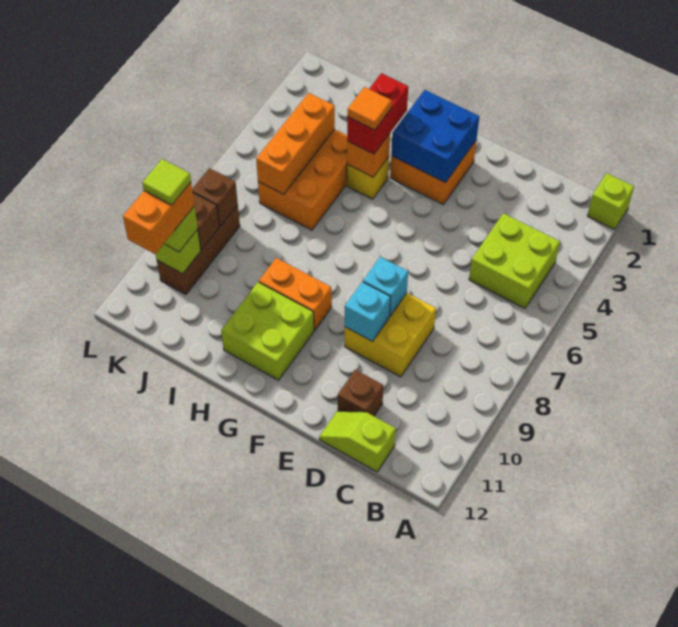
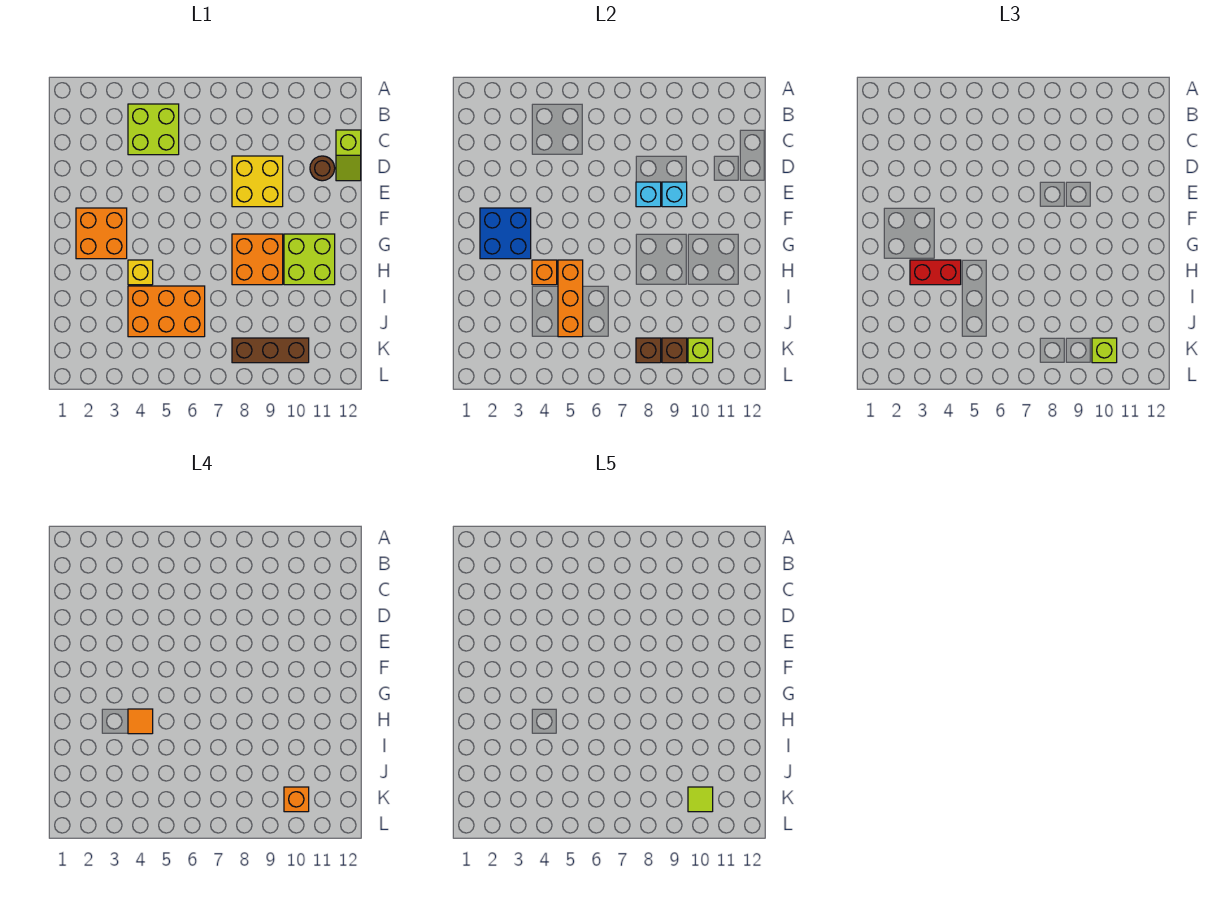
lime brick A1 level 1 -> none
brown brick D11 level 1 -> brown round brick D11 level 1
orange brick G9:H9 level 1 -> orange brick G8:H9 level 1
orange brick J4:J6 level 2 -> orange brick H5:J5 level 2
orange brick K10:K11 level 4 -> orange brick K10 level 4

